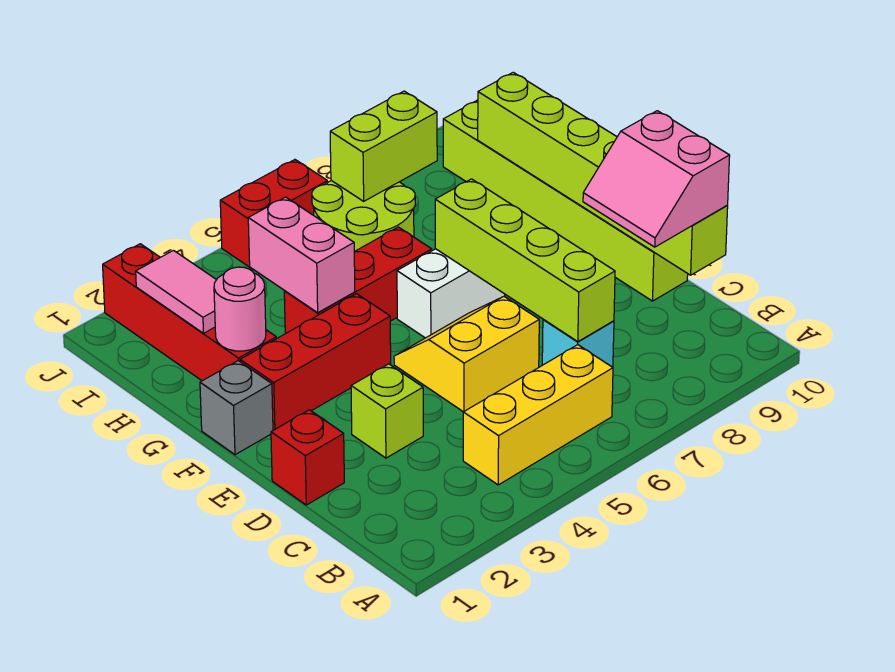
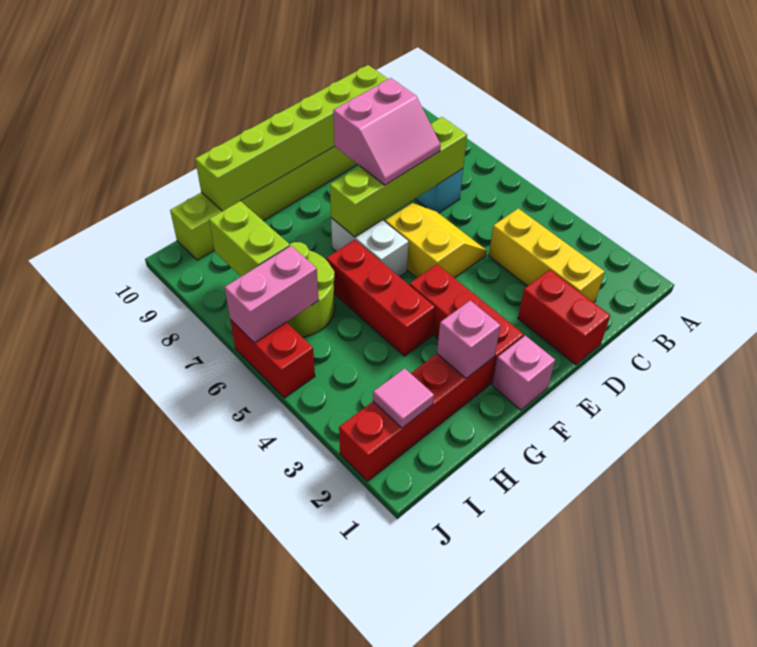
yellow brick B4:B6 level 1 -> yellow brick C2:C4 level 1
pink slope C9:D10 level 3 top 10 -> pink slope D7:E8 level 3 top 8
red brick D1 level 1 -> red brick D1:D2 level 1
lime brick D3 level 1 -> none
yellow slope D5:E6 level 1 top D -> yellow slope D5:E6 level 1 top E
grey brick F1 level 1 -> pink brick F1 level 1
pink round brick G2 level 2 -> pink brick G2 level 2
pink brick G4:H4 level 2 -> pink brick I6:J6 level 2
pink tile H2:I2 level 2 -> pink tile I2 level 2

